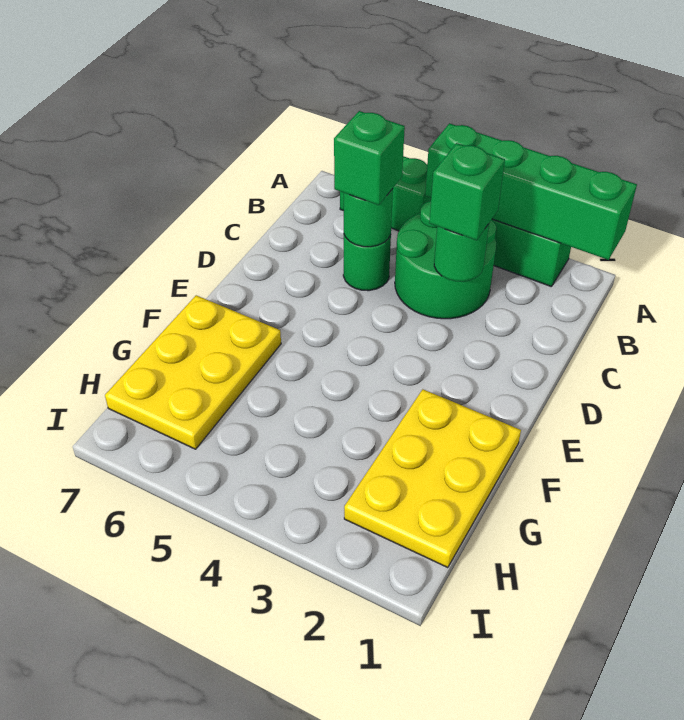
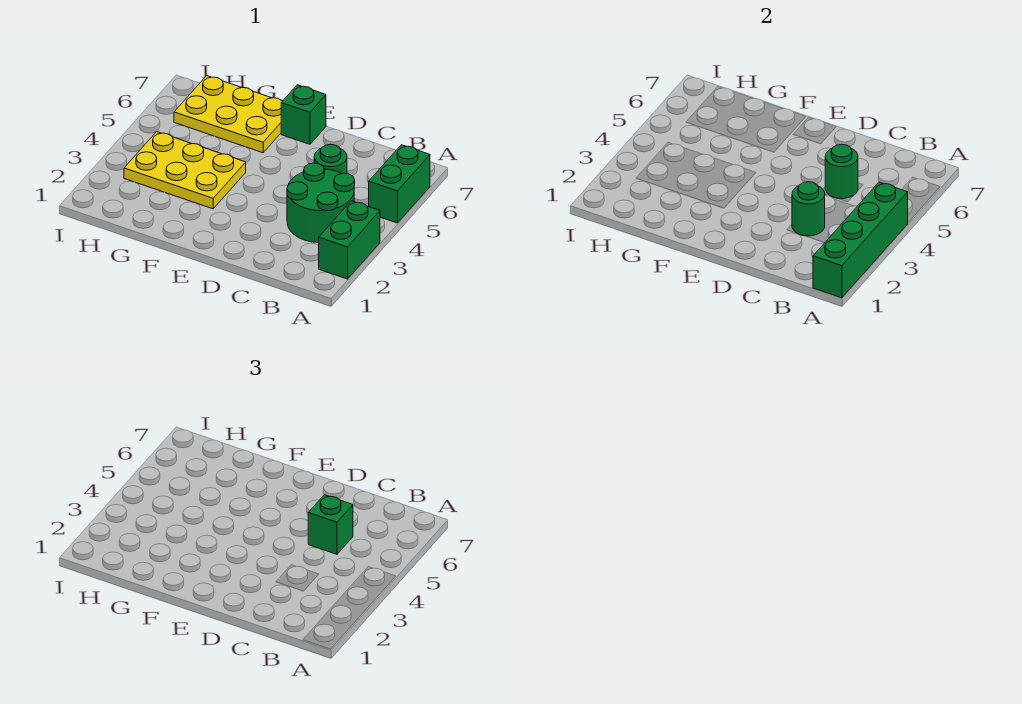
green brick C3 level 3 -> green brick E7 level 1
yellow plate F1:H2 level 1 -> yellow plate F3:H4 level 1

